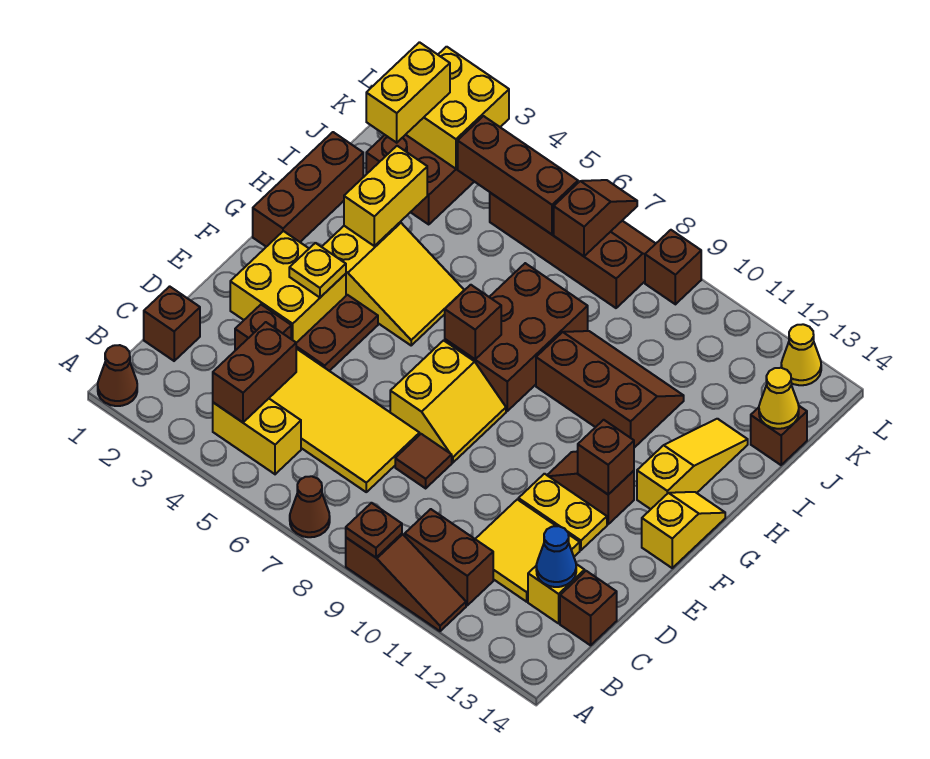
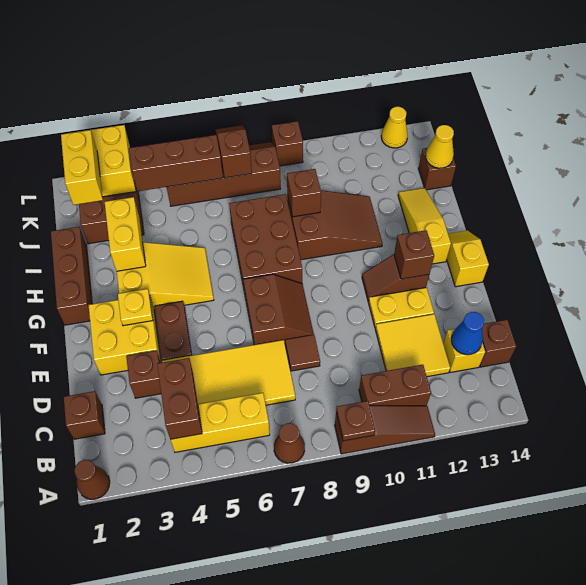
yellow brick B4:B5 level 1 -> yellow brick B4:B6 level 1
yellow slope E7:F8 level 1 top 7 -> brown slope E7:F8 level 1 top 7
brown brick G7 level 2 -> brown brick I9 level 2
brown slope H9:I11 level 1 top H -> brown slope H9:I11 level 1 top 9

